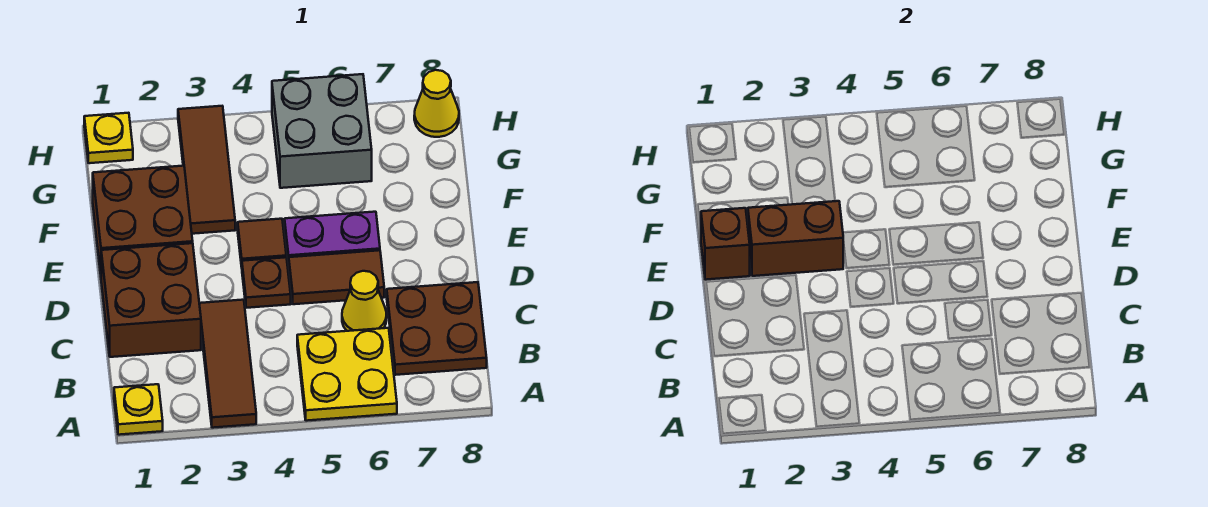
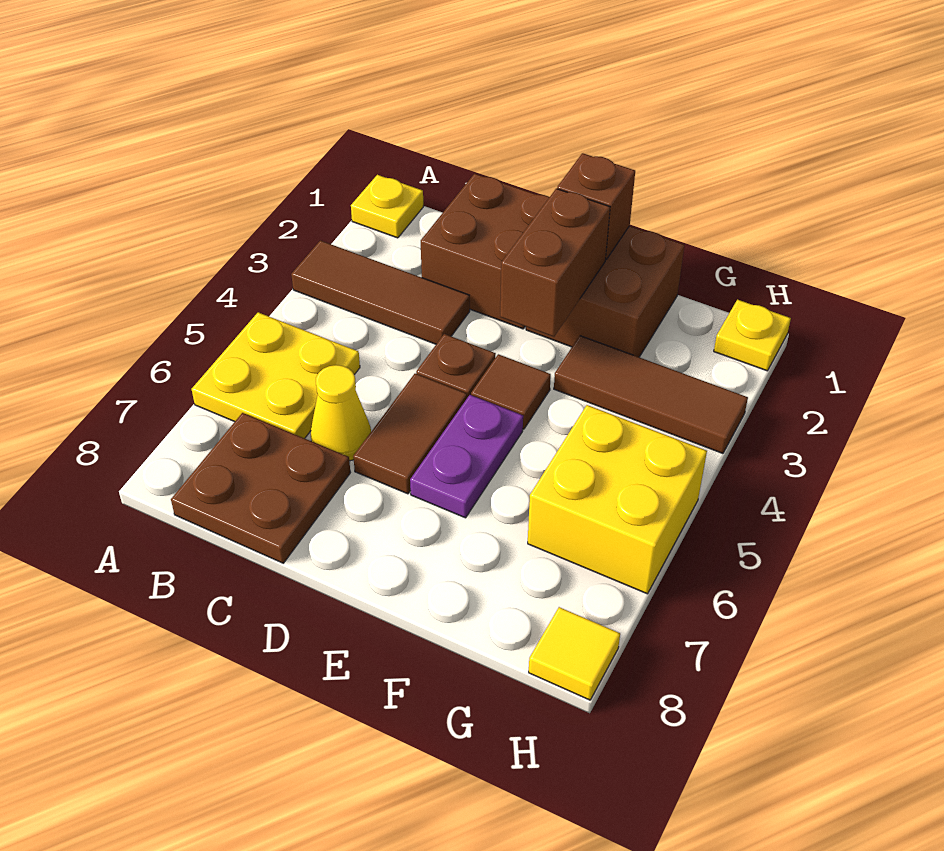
grey brick G5:H6 level 1 -> yellow brick G5:H6 level 1
yellow cone H8 level 1 -> yellow tile H8 level 1

